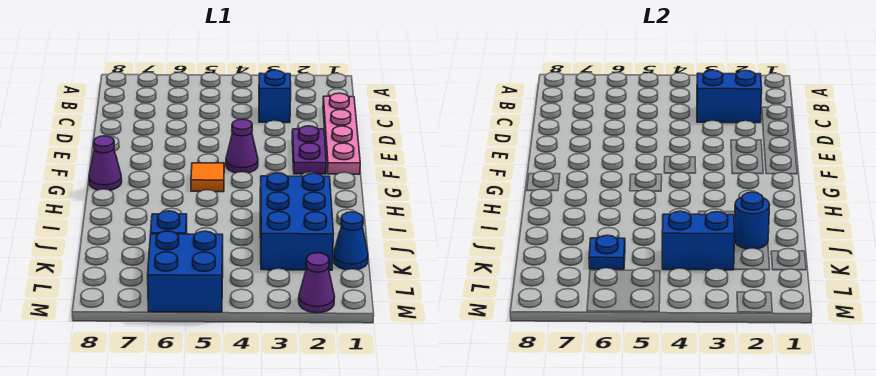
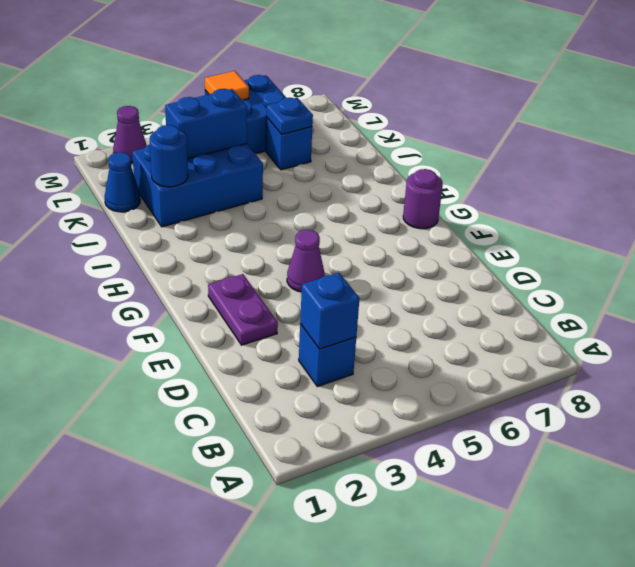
pink plate C1:F1 level 1 -> none
blue brick C2:C3 level 2 -> blue brick C3 level 2
orange tile G5 level 1 -> orange tile M5 level 2
purple cone G8 level 1 -> purple round brick G8 level 1
blue brick I2:K3 level 1 -> blue brick J2:K4 level 1

